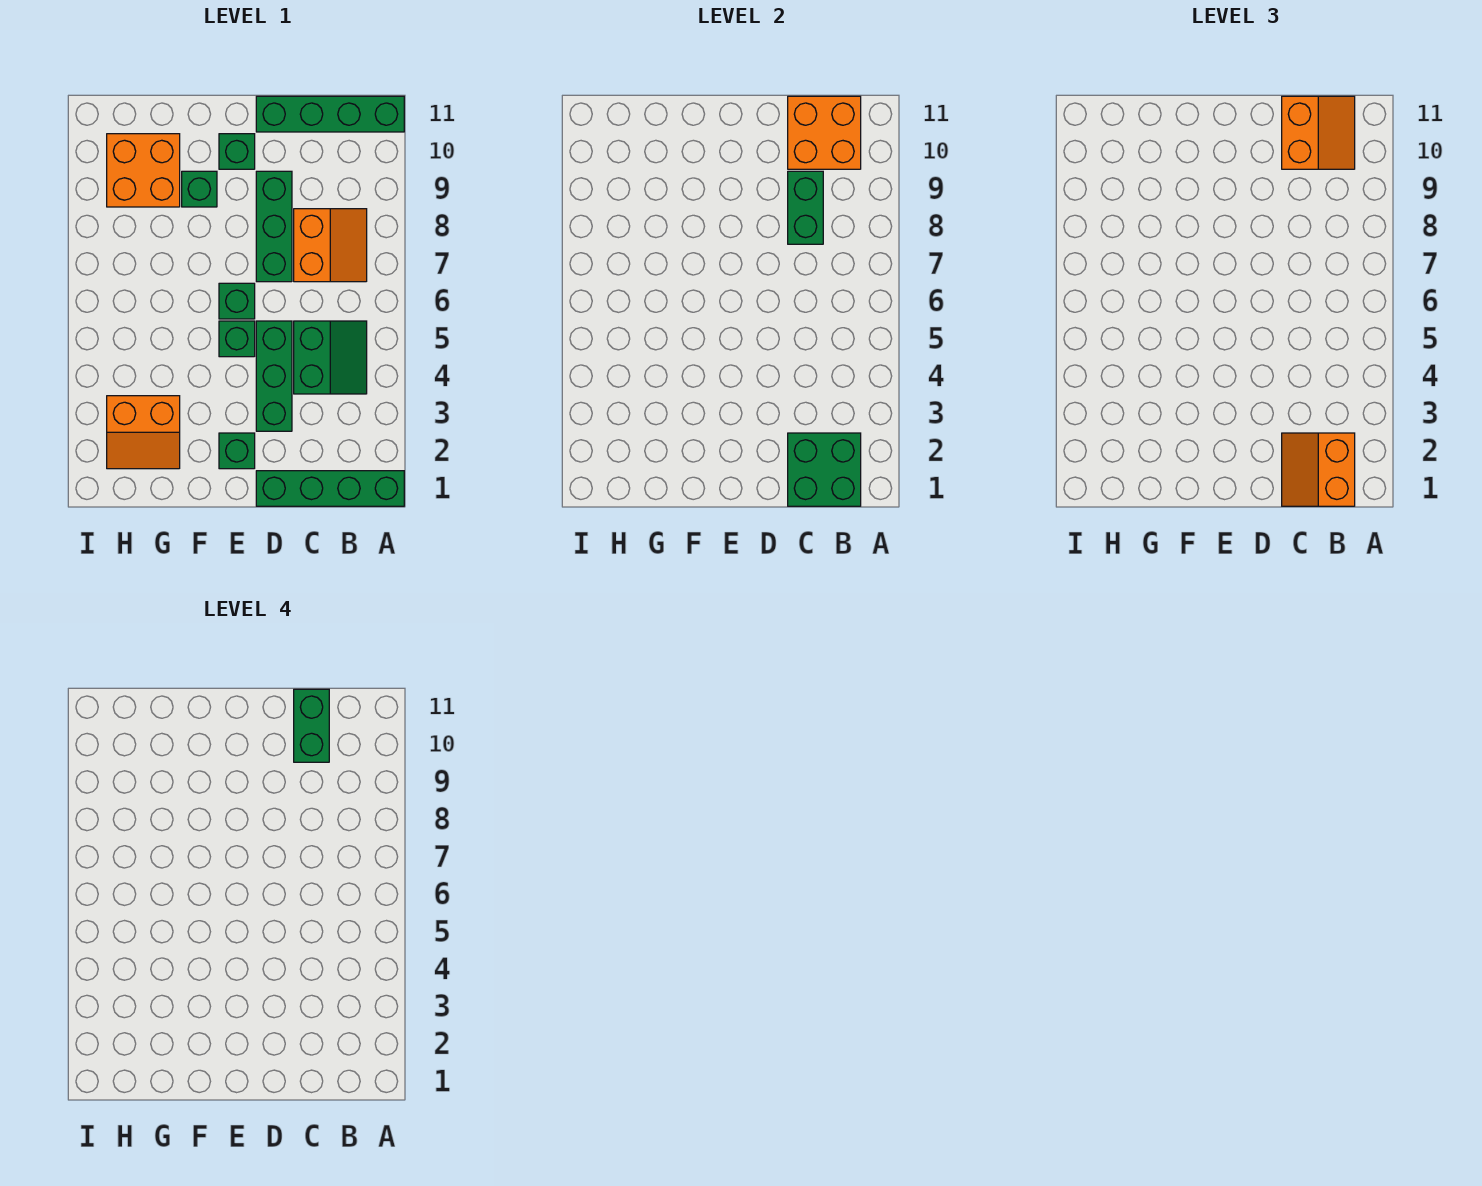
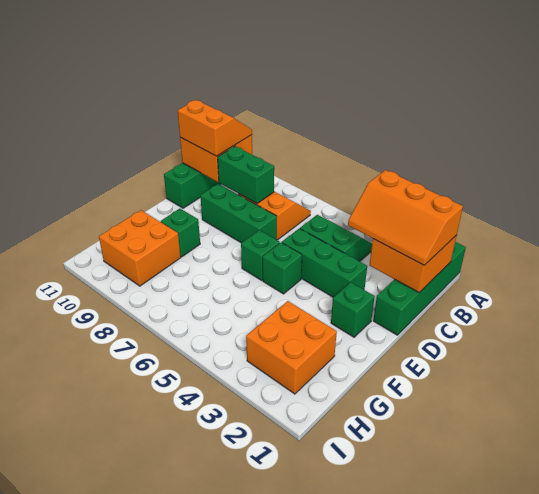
green brick B1:C2 level 2 -> orange brick B1:C2 level 2
orange slope B1:C2 level 3 top B -> orange slope B1:C3 level 3 top B
green brick C10:C11 level 4 -> none
green brick E10 level 1 -> none
orange slope G2:H3 level 1 top 3 -> orange brick G2:H3 level 1

